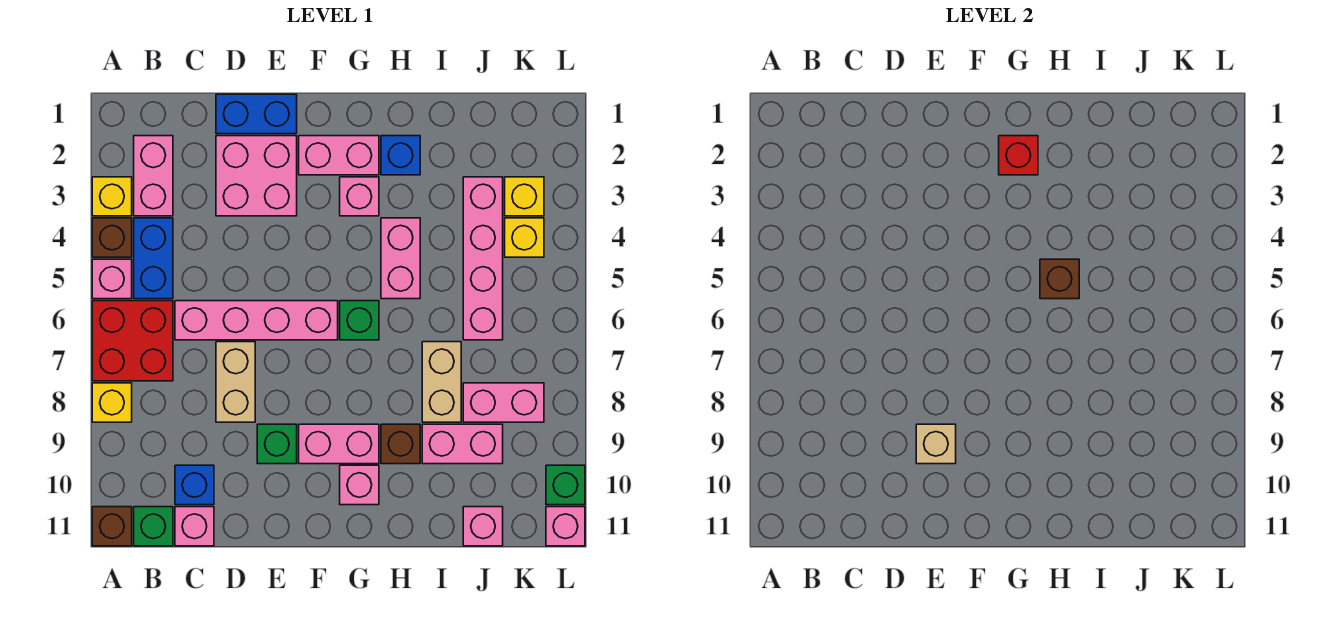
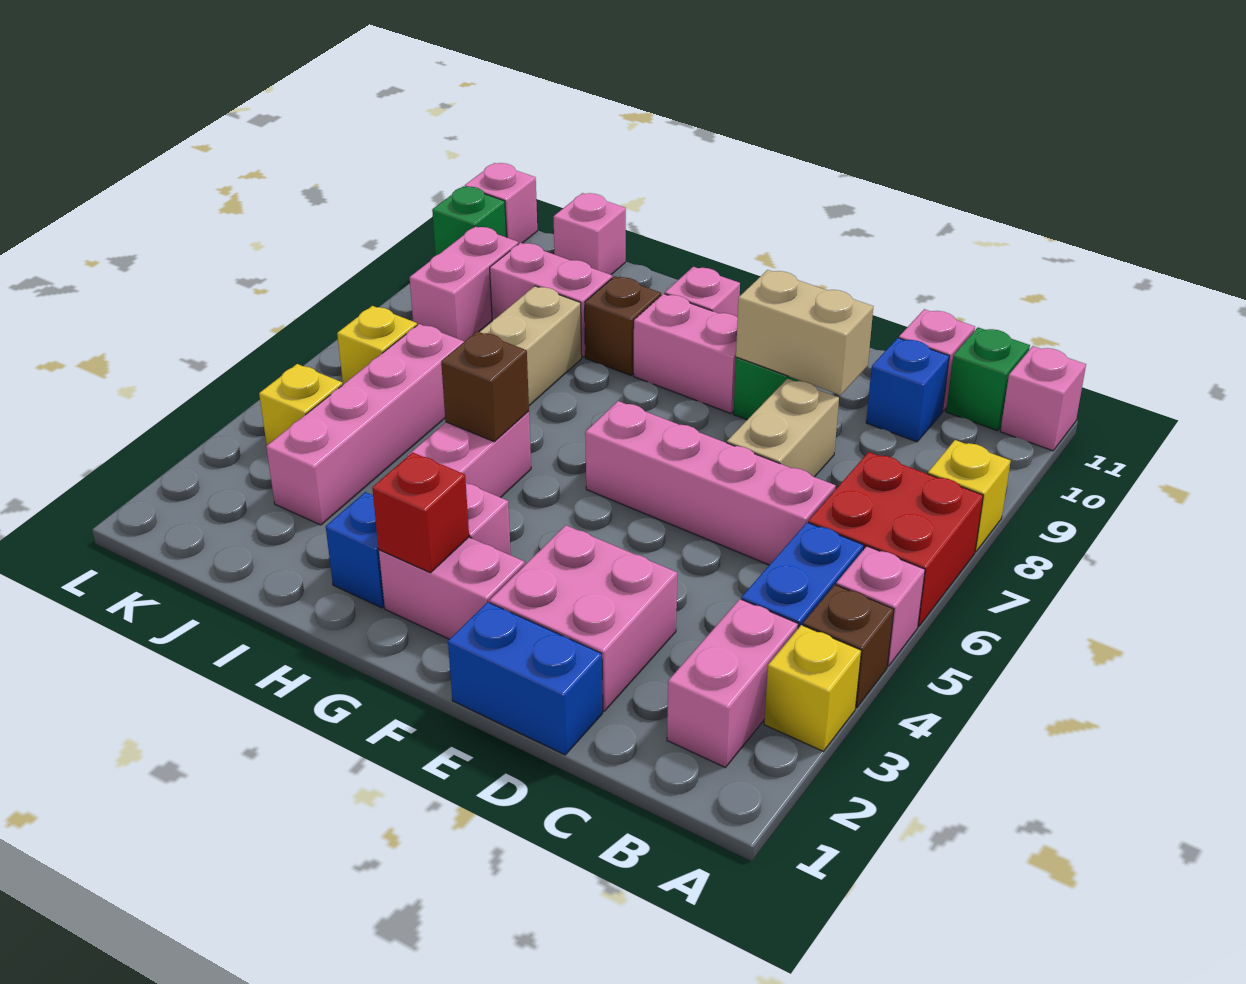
brown brick A11 level 1 -> pink brick A11 level 1
tan brick E9 level 2 -> tan brick D9:E9 level 2
green brick G6 level 1 -> none
pink brick J8:K8 level 1 -> pink brick K8:K9 level 1
yellow brick K3 level 1 -> yellow brick K6 level 1

